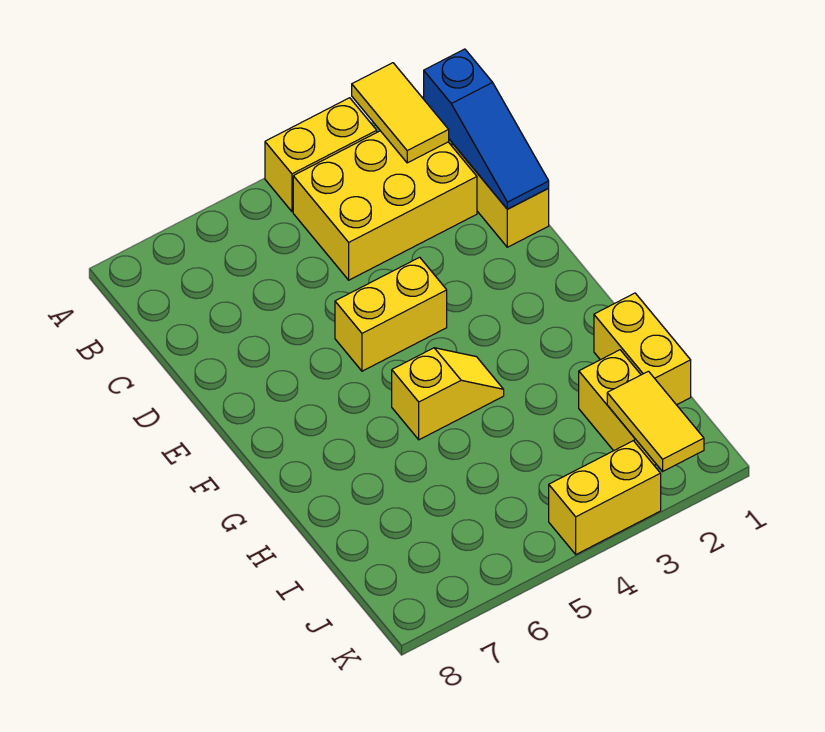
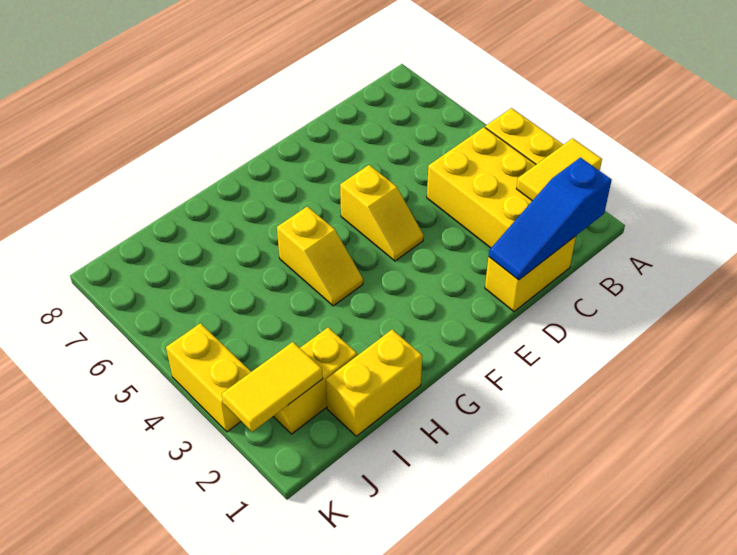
yellow brick E4:E5 level 1 -> yellow slope E4:E5 level 1 top 5

